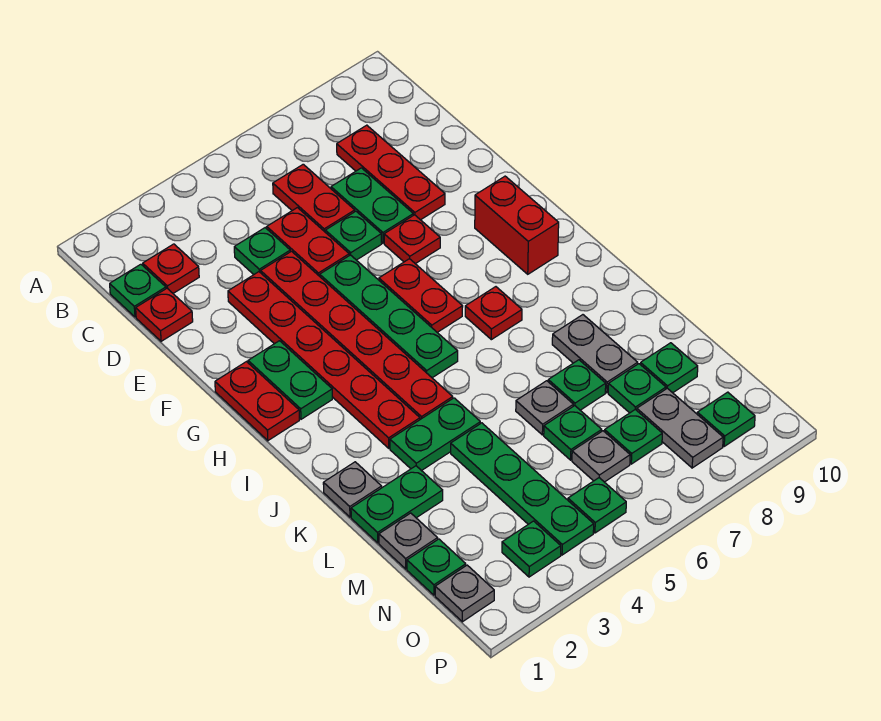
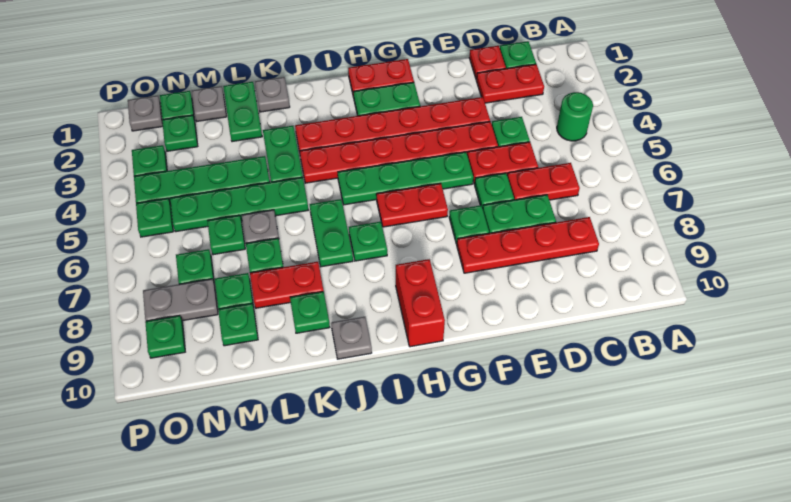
none -> green round brick B4 level 1
red plate C2 level 1 -> red plate C2:D2 level 1
red plate C8:E8 level 1 -> red plate C8:F8 level 1
red plate F7 level 1 -> green plate F7 level 1
red brick G9:H9 level 1 -> red brick H9:H10 level 1
red plate I7 level 1 -> green plate I7 level 1
none -> green plate J6:J7 level 1
none -> green plate K5:N5 level 1
grey plate K8:L8 level 1 -> red plate K8:L8 level 1
none -> green plate K9 level 1
none -> green plate N2 level 1
grey plate N6 level 1 -> grey plate J10 level 1

